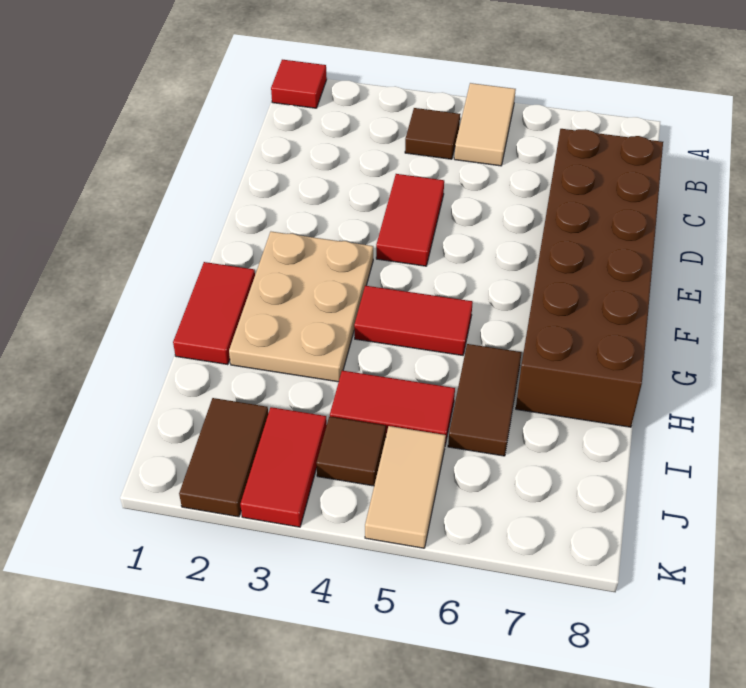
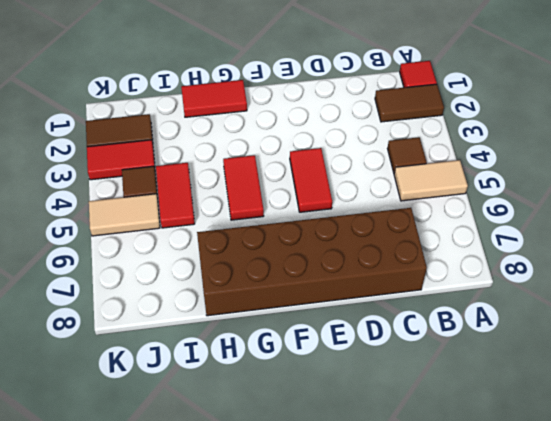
red tile D4:E4 level 1 -> red tile E4:E5 level 1
tan plate F2:H3 level 1 -> none
brown tile H6:I6 level 1 -> brown tile A2:B2 level 1

